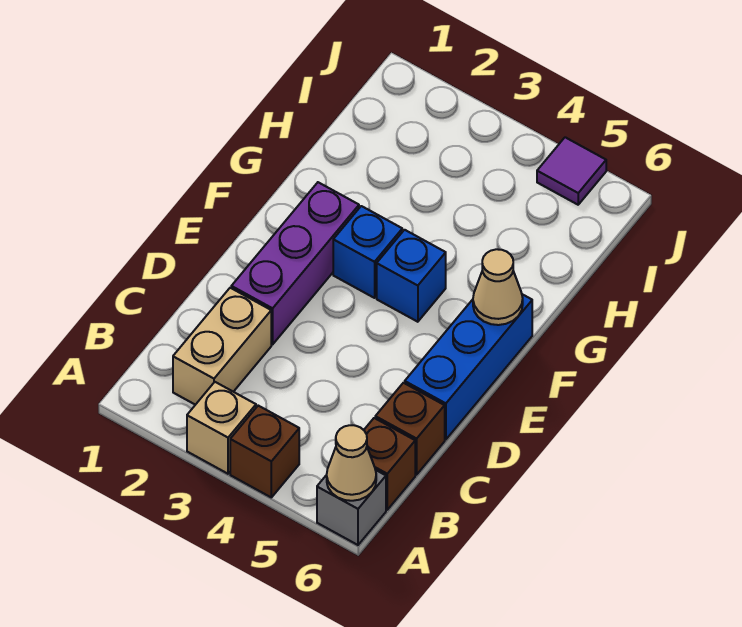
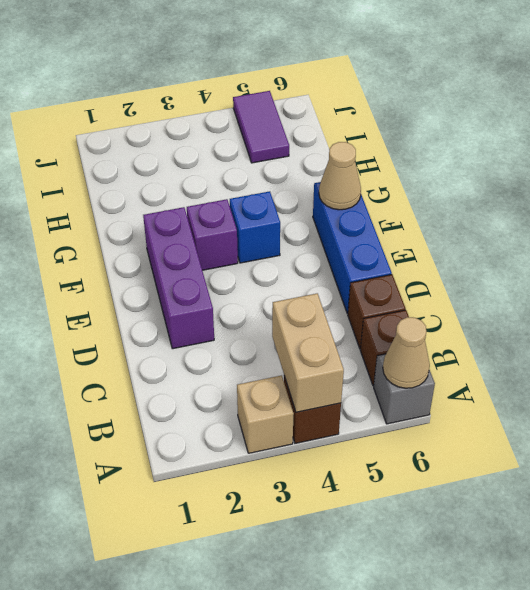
tan brick B2:C2 level 1 -> tan brick A4:B4 level 2
blue brick F3 level 1 -> purple brick F3 level 1
purple tile J5 level 1 -> purple tile I5:J5 level 1

